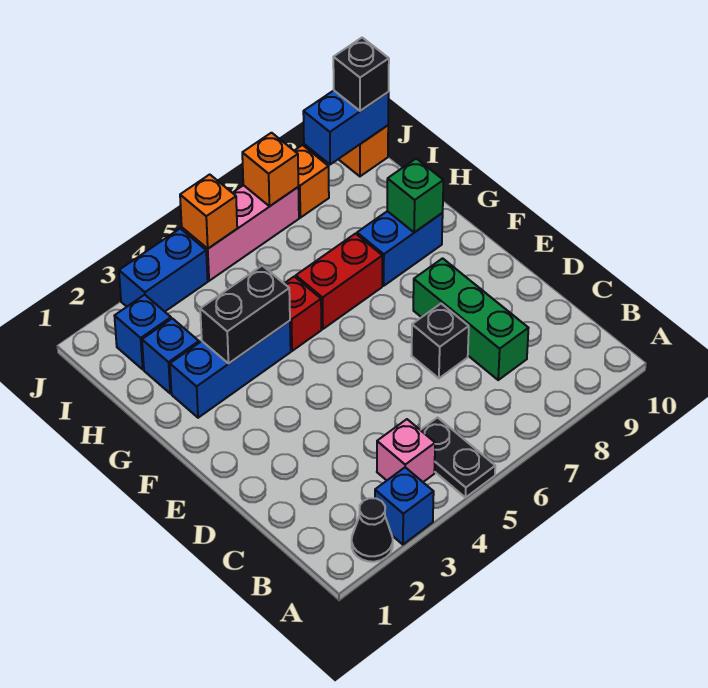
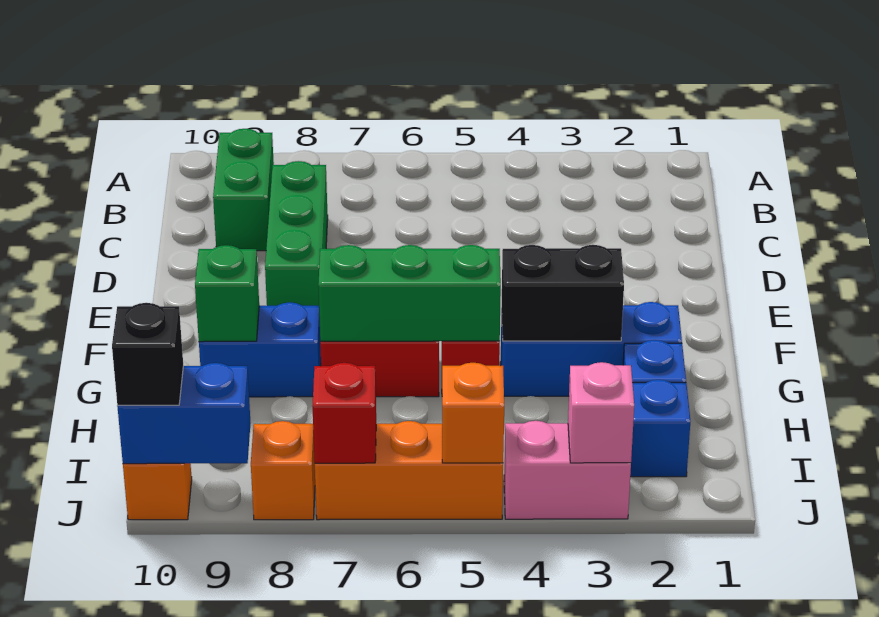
black cone A2 level 1 -> none
blue brick A3 level 1 -> none
black plate A5:B5 level 1 -> none
pink brick B4 level 1 -> pink brick J3 level 2
none -> green brick B9:C9 level 1
black brick D7 level 1 -> none
none -> green brick G5:G7 level 2
blue brick J3:J4 level 1 -> pink brick J3:J4 level 1
pink brick J5:J7 level 1 -> orange brick J5:J7 level 1
orange brick J7 level 2 -> red brick J7 level 2

